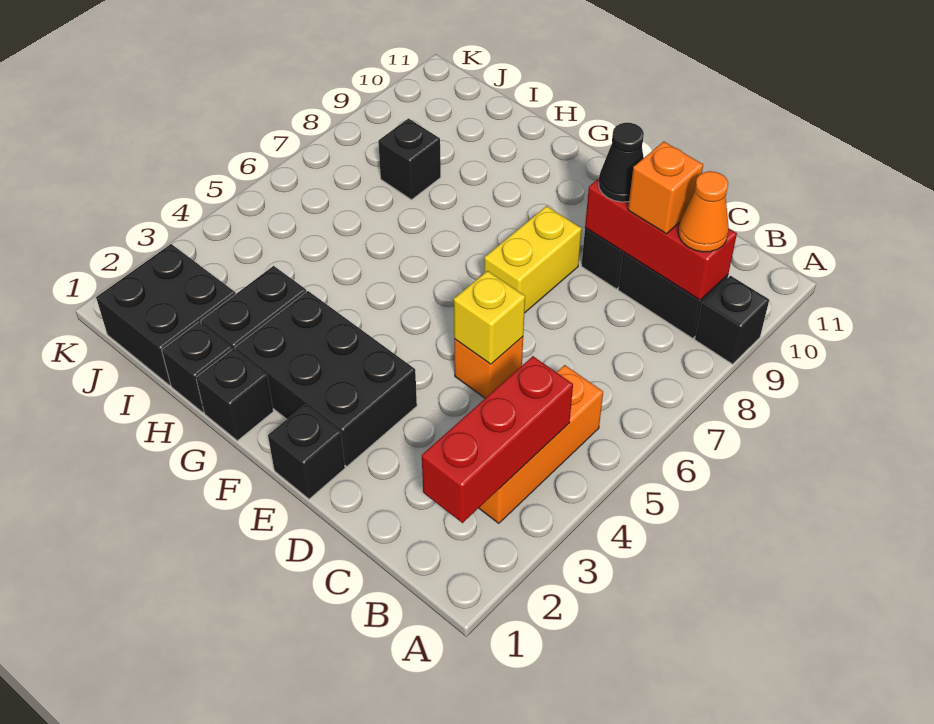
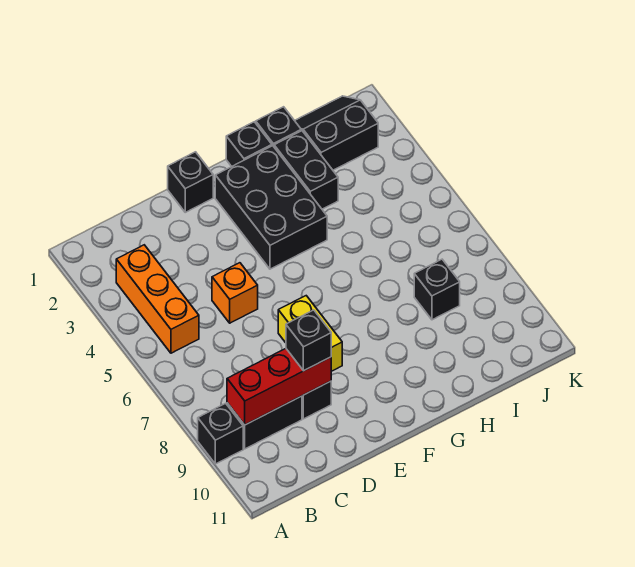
red brick B2:B4 level 2 -> none
orange cone B9 level 3 -> none
orange brick C9 level 3 -> none
yellow brick D5 level 2 -> none
black cone D9 level 3 -> black brick D9 level 3
black brick E2:G3 level 1 -> black brick F2:G4 level 1
black brick I1:J2 level 1 -> black slope I1:J2 level 1 top 2

